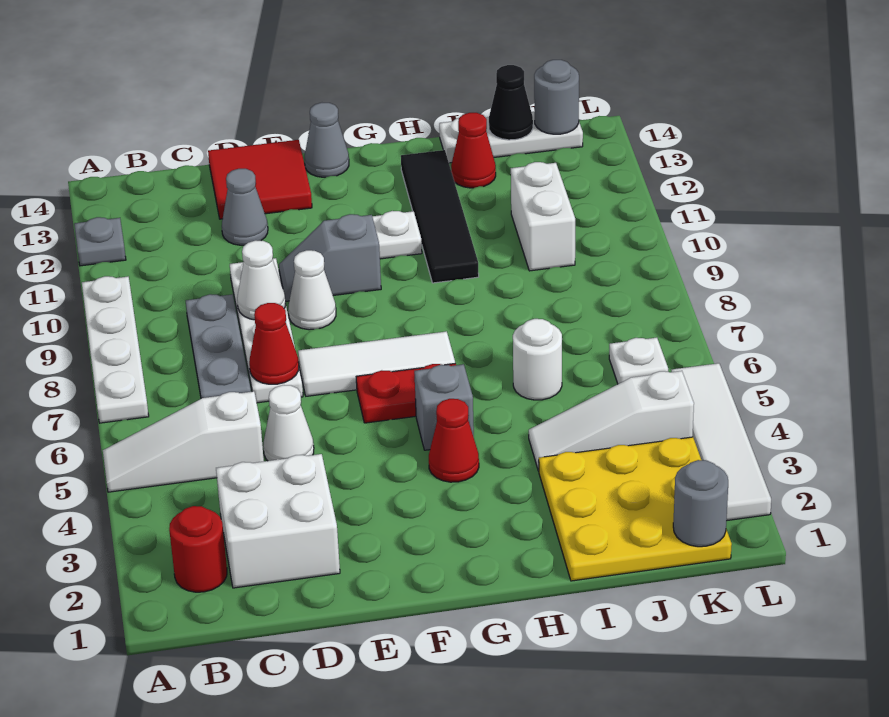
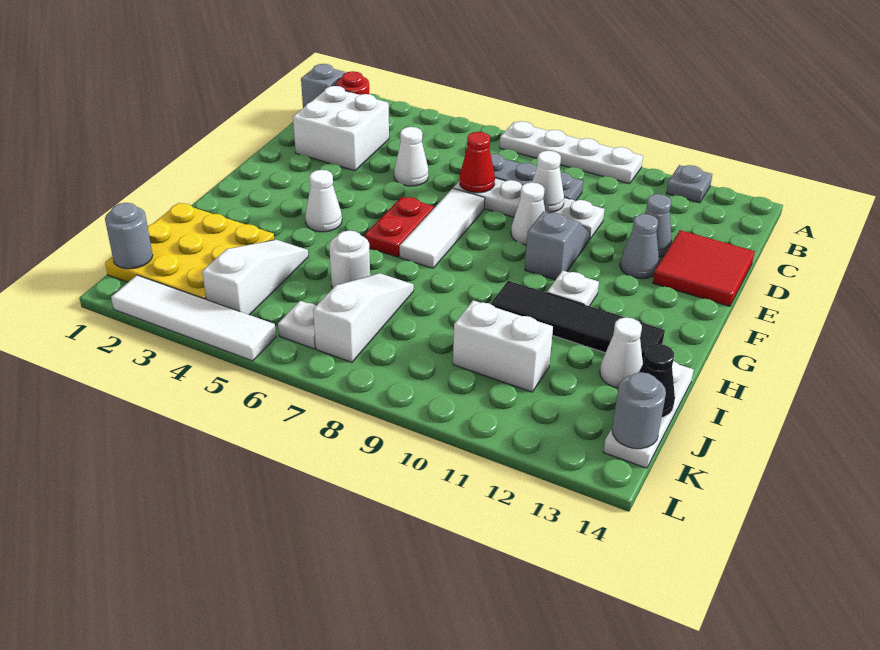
white slope A5:C5 level 1 top C -> white slope I7:K7 level 1 top K
grey cone F14 level 1 -> grey cone E12 level 1
red cone G4 level 1 -> white cone G4 level 1
grey brick G5 level 1 -> grey brick B1 level 1
red cone I13 level 1 -> white cone I13 level 1

